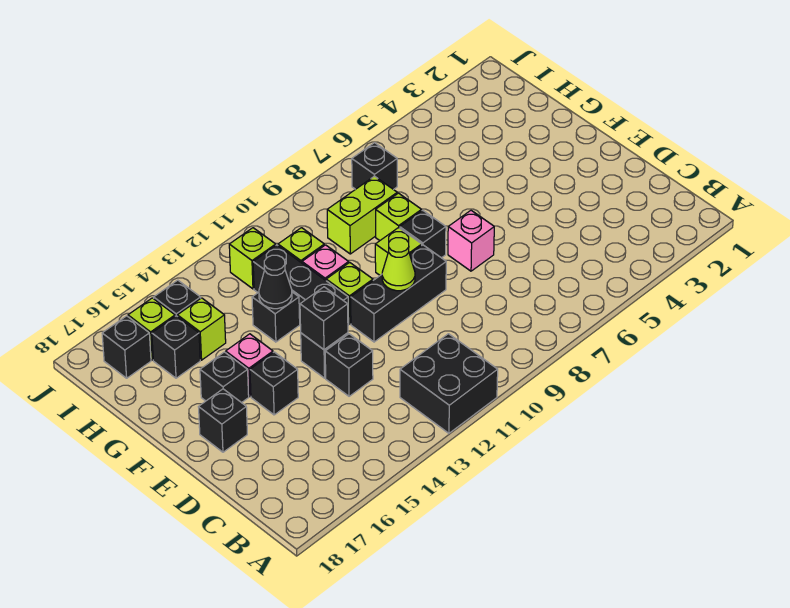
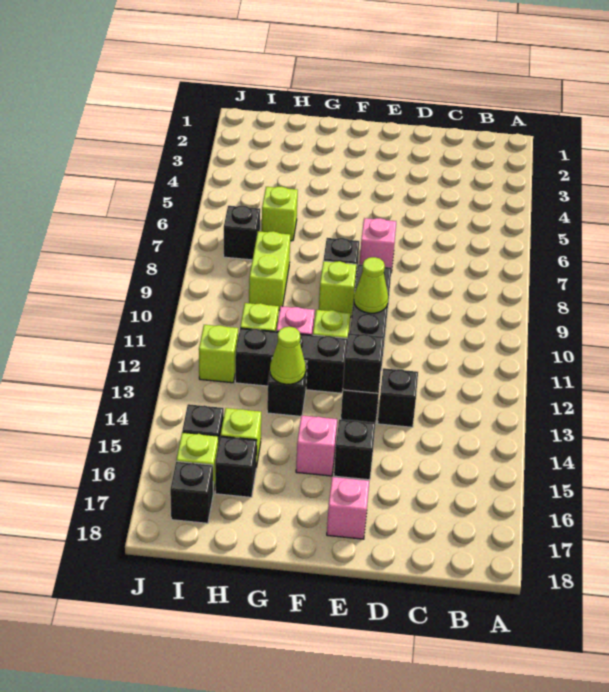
black brick A11:B12 level 1 -> none
black brick E17 level 1 -> pink brick E17 level 1
black brick F16 level 1 -> none
lime brick G8 level 1 -> lime brick H6 level 1
black cone G13 level 2 -> lime cone G13 level 2

